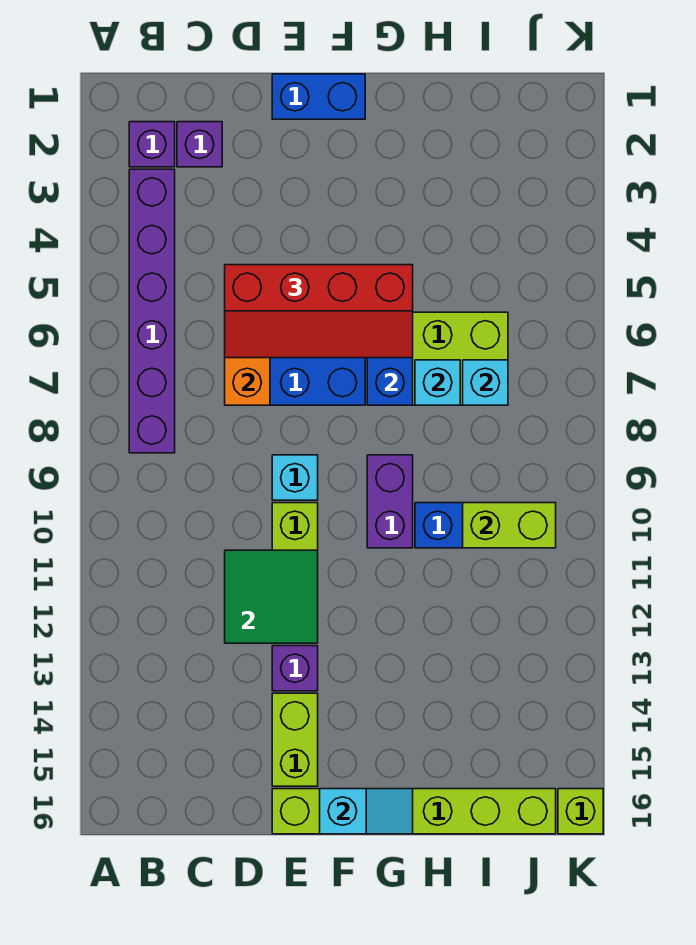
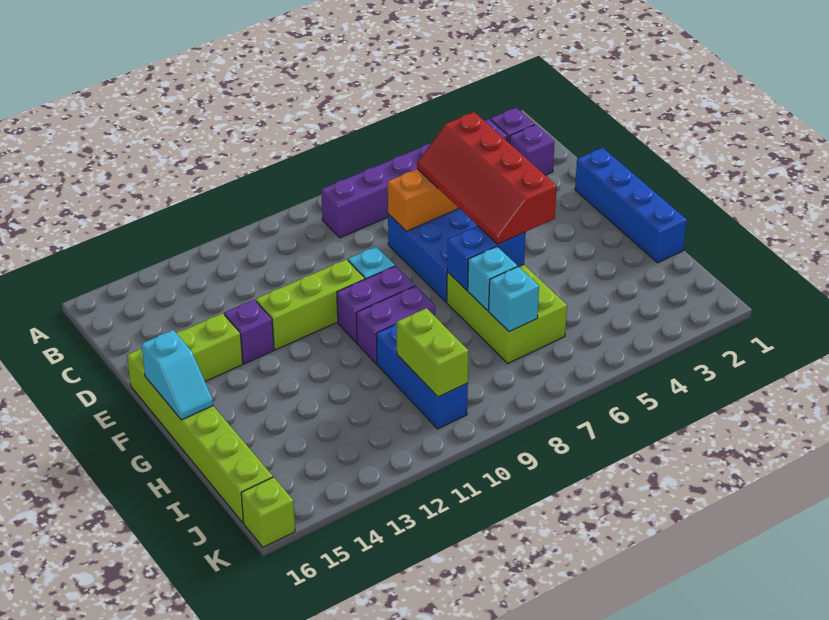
green tile D11:E12 level 2 -> none
blue brick E1:F1 level 1 -> blue brick E1:H1 level 1
none -> purple brick F9:F10 level 1

